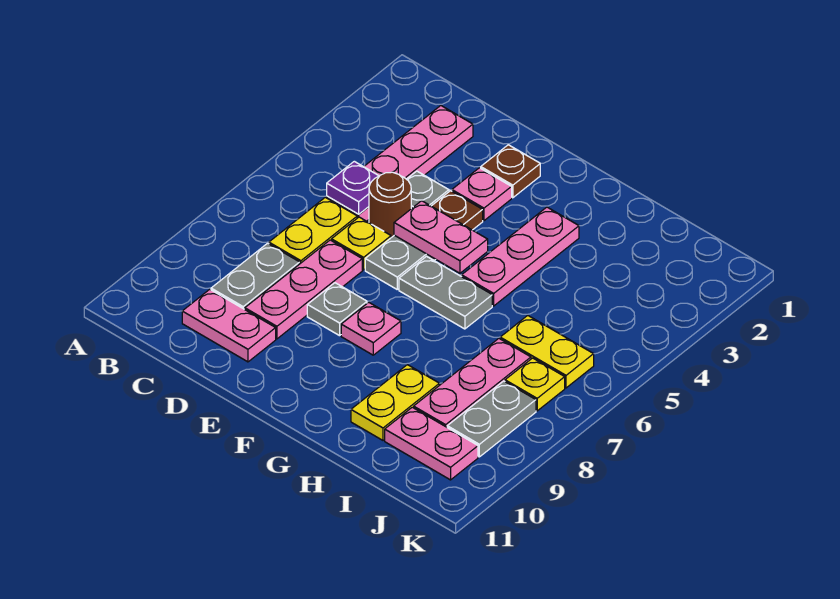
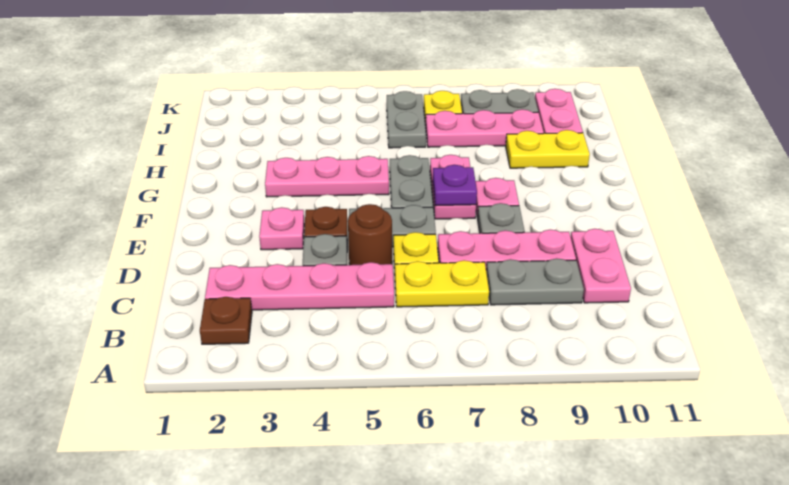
purple plate C5 level 2 -> purple plate F7 level 2
brown plate E2 level 1 -> brown plate B2 level 1
pink plate E5:F5 level 2 -> pink plate F7:G7 level 1
yellow plate I6:J6 level 1 -> grey plate I6:J6 level 1

